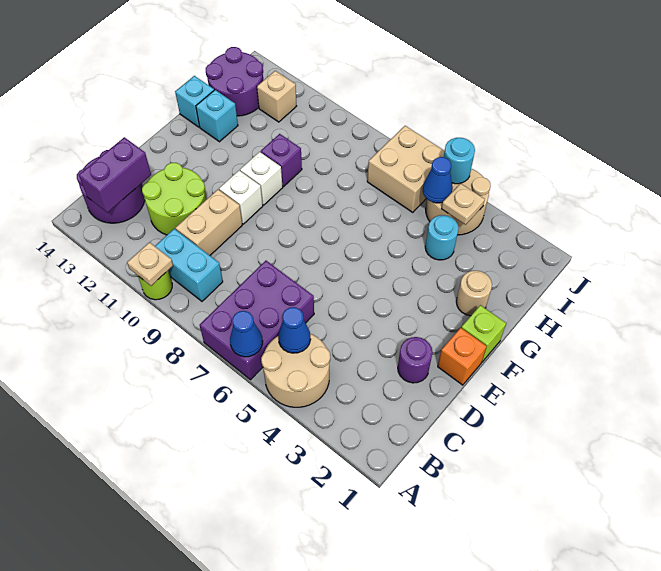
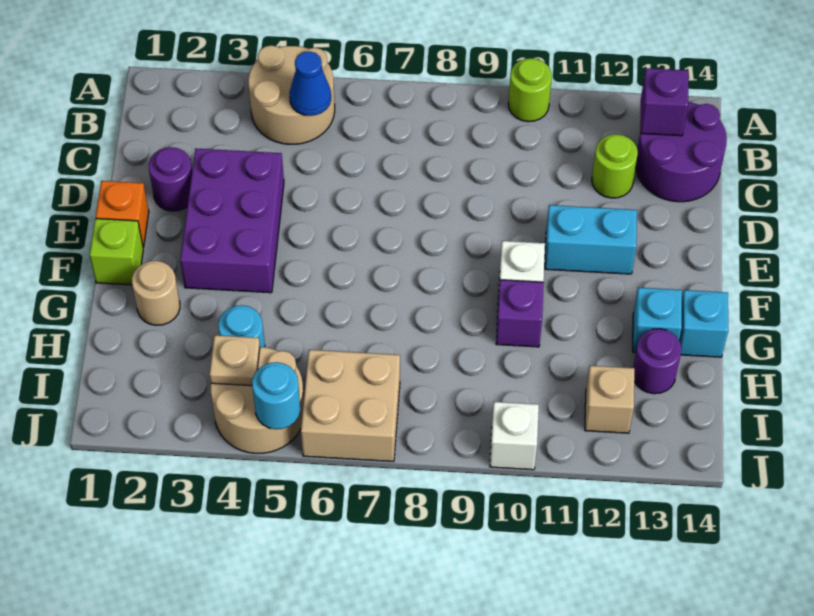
purple brick A6:C7 level 1 -> purple brick D3:F4 level 1
blue cone A6 level 2 -> none
tan plate A10 level 2 -> none
cyan brick B9:B10 level 1 -> cyan brick E11:E12 level 1
purple brick B13:C13 level 2 -> purple brick B13 level 2
tan brick C10:D10 level 1 -> none
lime round brick C11:D12 level 1 -> lime round brick C12 level 1
white brick E10 level 1 -> white brick J10 level 1
purple round brick H13:I14 level 1 -> purple round brick H13 level 1
blue cone I5 level 2 -> none

